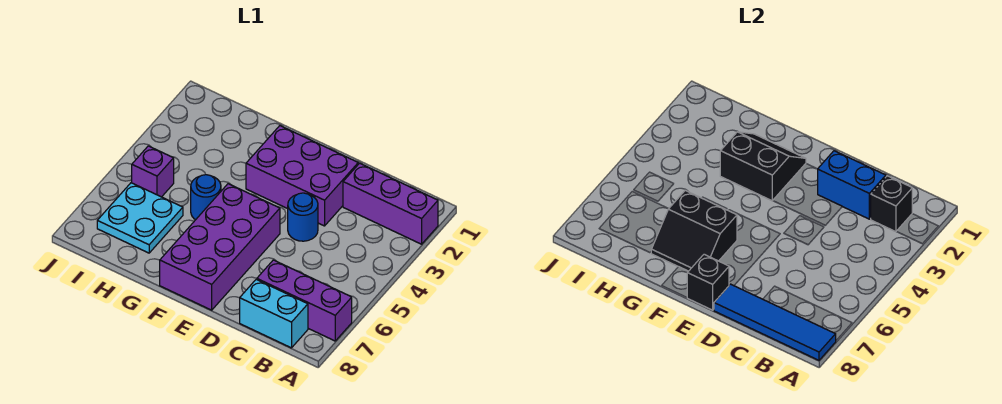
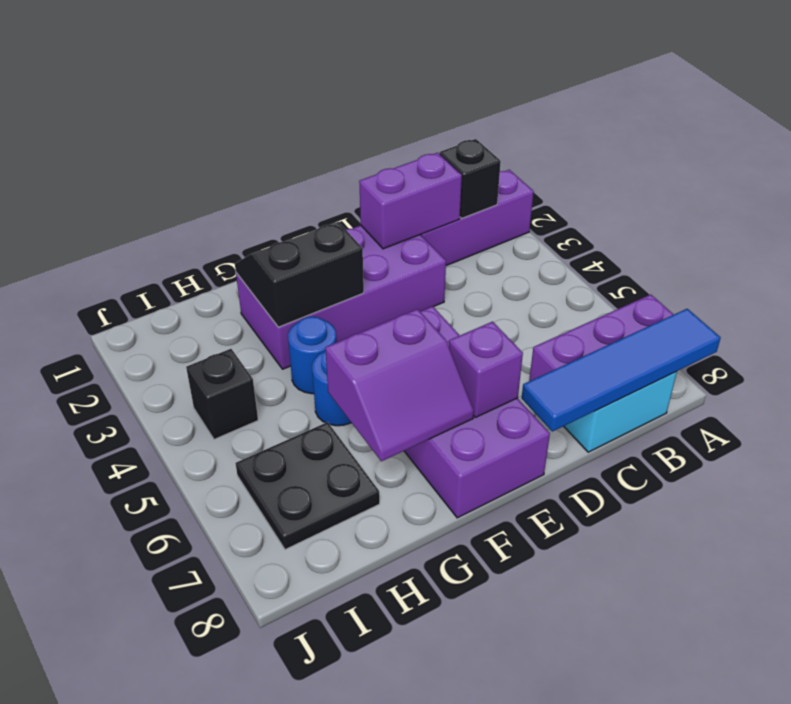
blue brick C2:D2 level 2 -> purple brick C2:D2 level 2
purple brick D2:F3 level 1 -> purple brick D2:G3 level 1
blue round brick D4 level 1 -> blue round brick G4 level 1
black brick E8 level 2 -> black brick I4 level 1
black slope F6:G7 level 2 top 6 -> purple slope F6:G7 level 2 top 6
cyan plate H6:I7 level 1 -> black plate H6:I7 level 1
purple brick I5 level 1 -> purple brick E7 level 2

